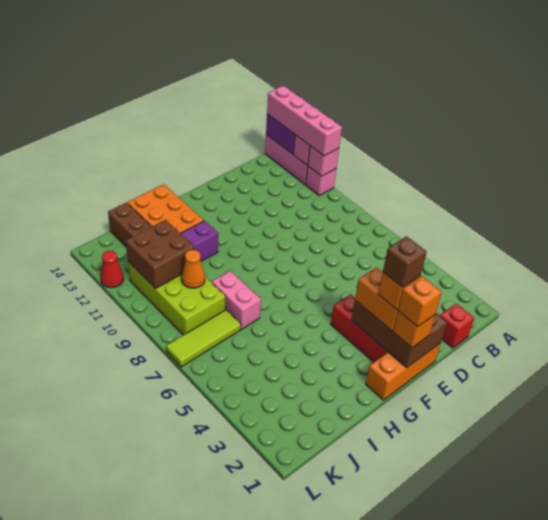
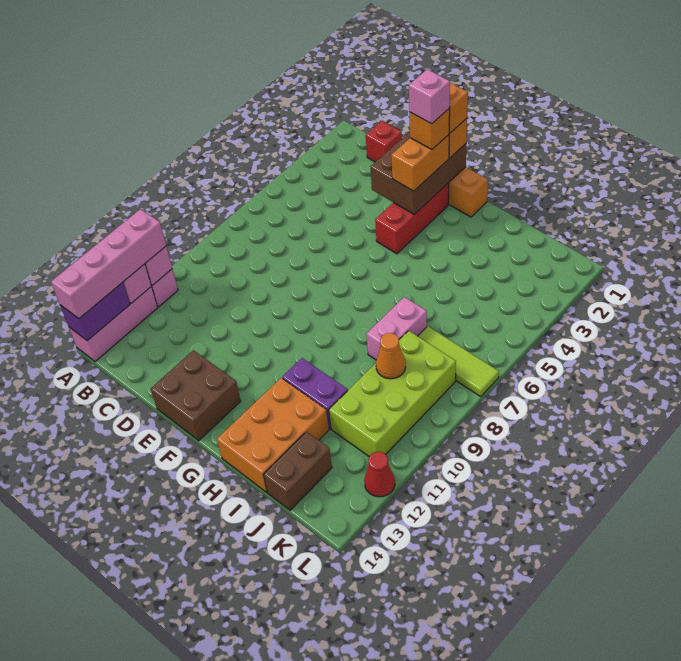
brown brick F2 level 5 -> pink brick F2 level 5
brown brick J10:K11 level 2 -> brown brick E13:F14 level 1

